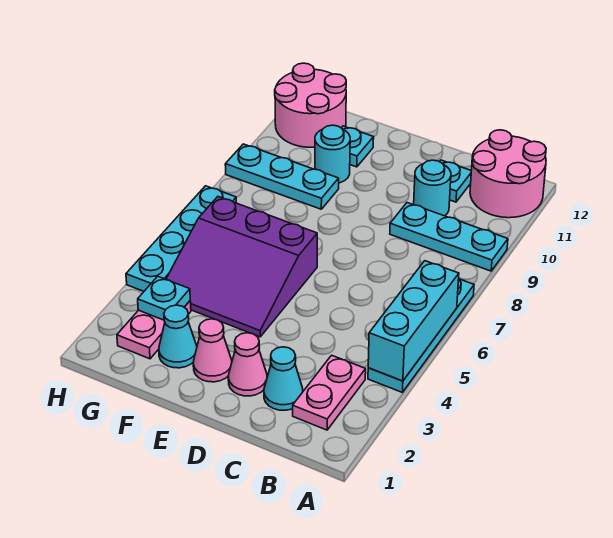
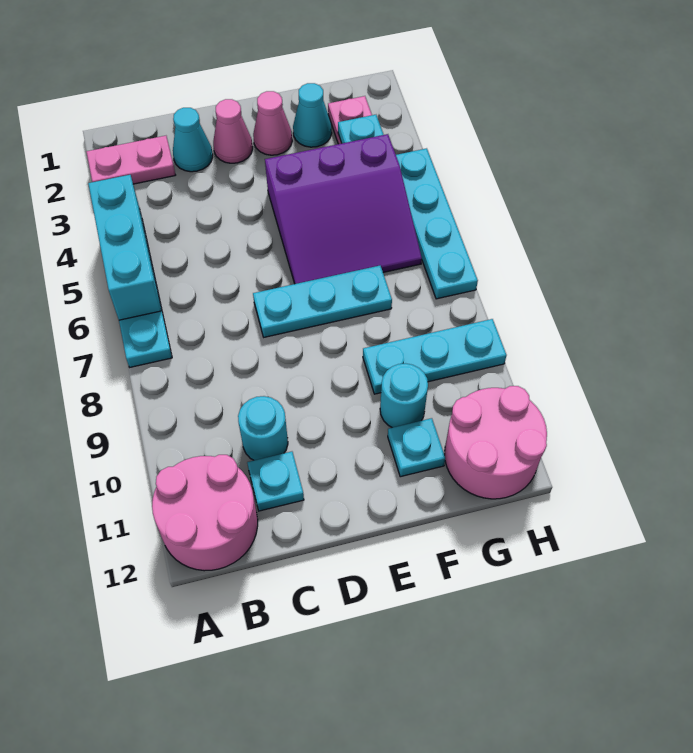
cyan plate A9:C9 level 1 -> cyan plate D7:F7 level 1
pink plate B2:B3 level 1 -> pink plate A2:B2 level 1
purple slope E4:G6 level 1 top 6 -> purple slope E4:G6 level 1 top 4

